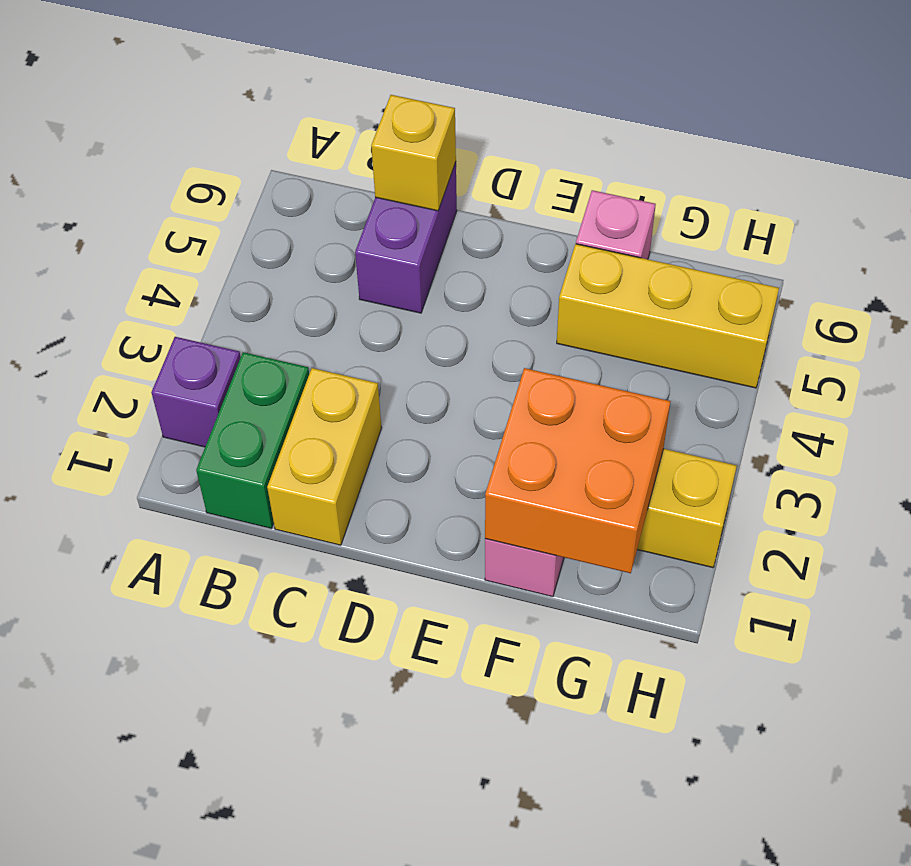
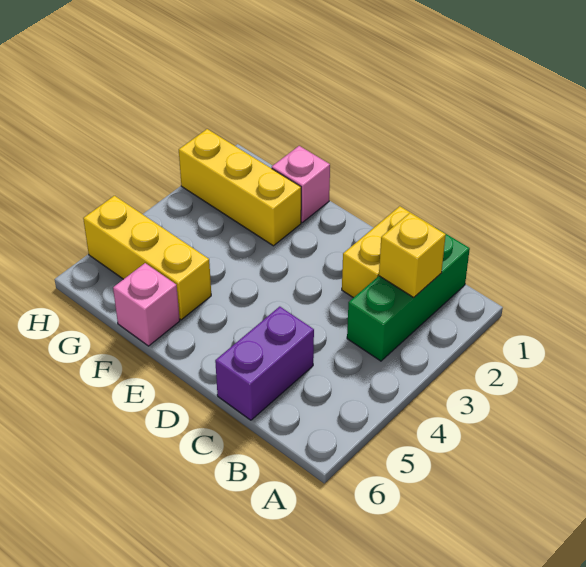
purple brick A2 level 1 -> none
green brick B1:B2 level 1 -> green brick B1:B3 level 1
yellow brick C6 level 2 -> yellow brick B2 level 2
orange brick F1:G2 level 2 -> none

